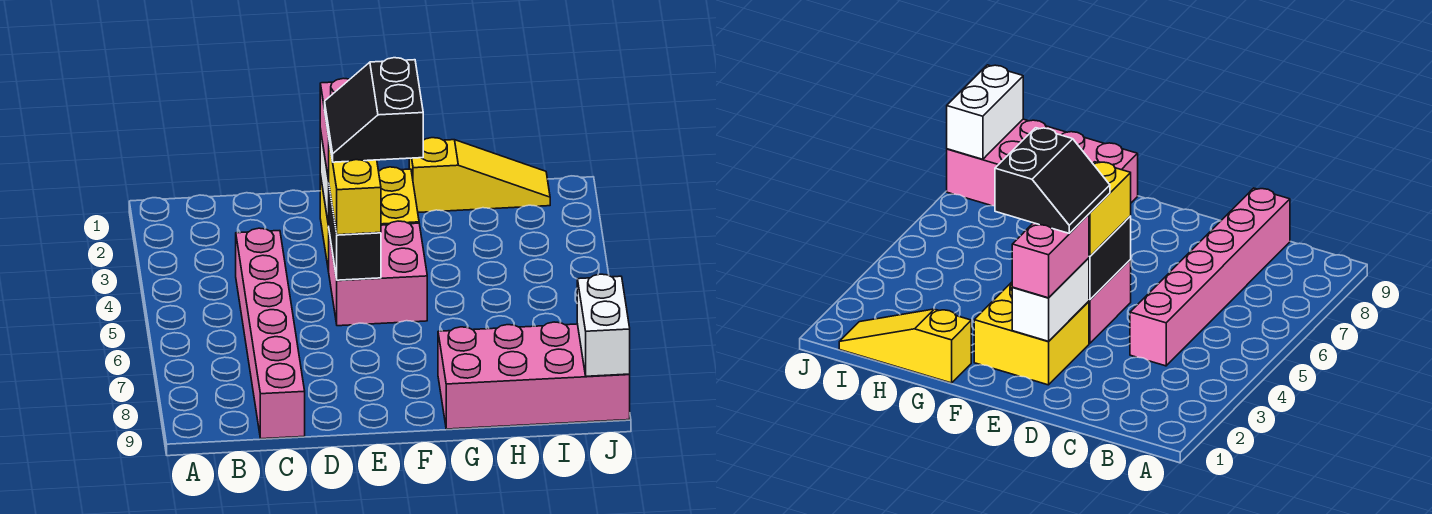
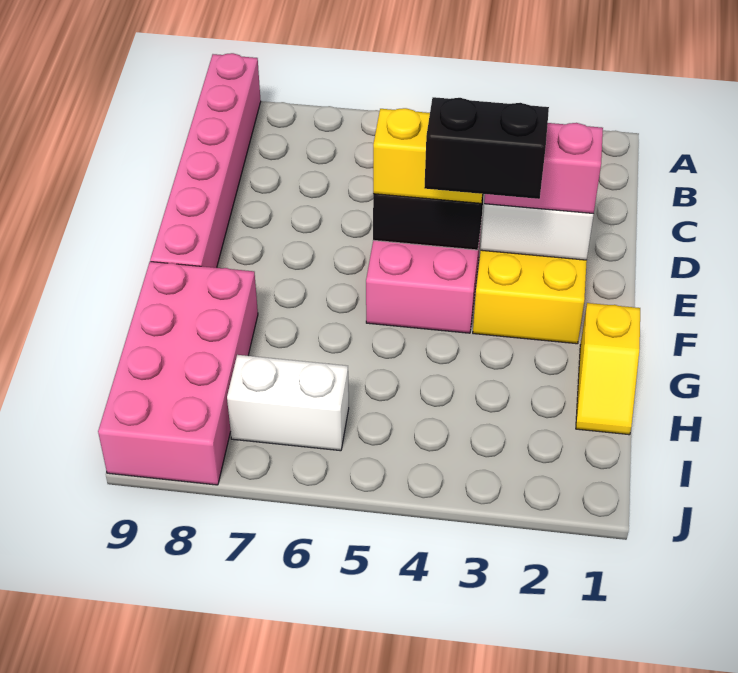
pink brick C4:C9 level 1 -> pink brick A9:F9 level 1
yellow slope G1:I1 level 1 top G -> yellow slope G1:H1 level 1 top G
white brick J8:J9 level 2 -> white brick I6:I7 level 1

